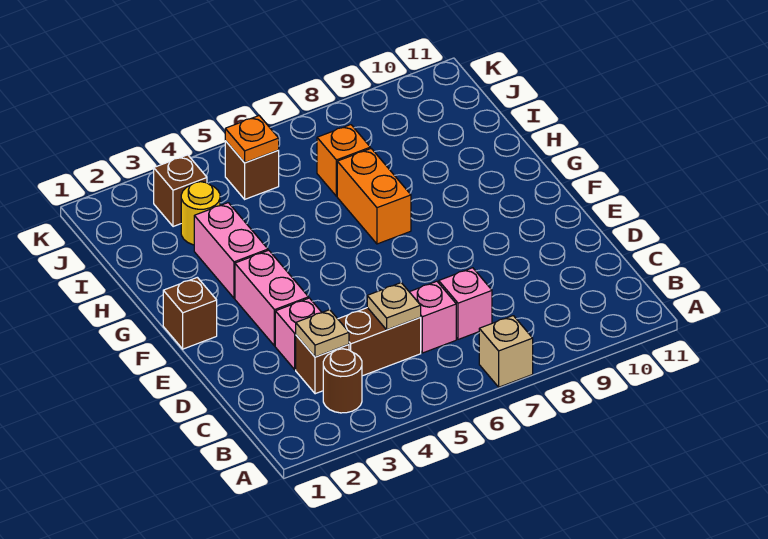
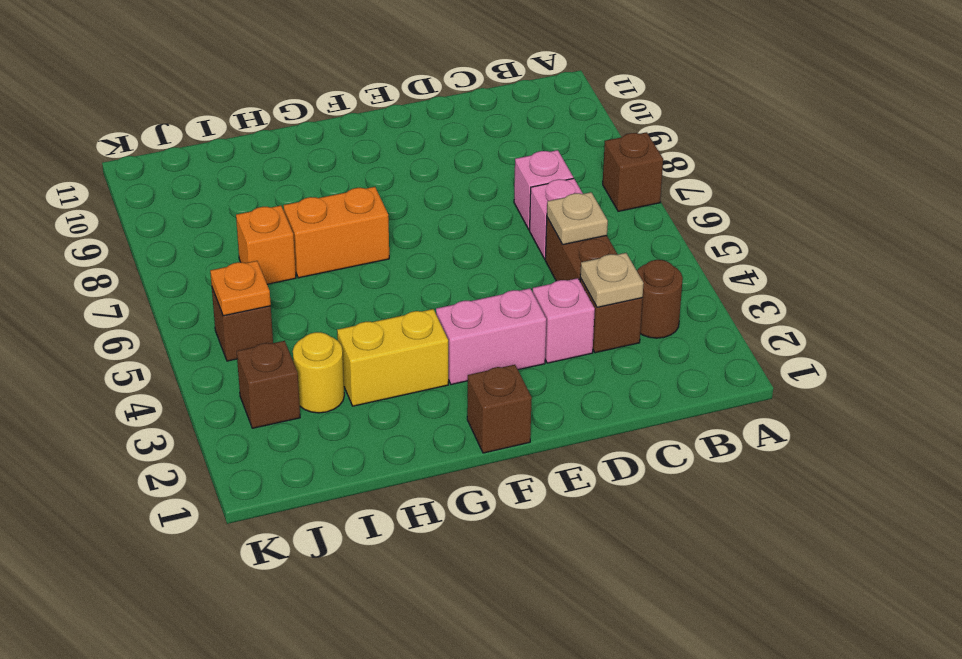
tan brick A7 level 1 -> brown brick A7 level 1
pink brick G3:H3 level 1 -> yellow brick G3:H3 level 1

